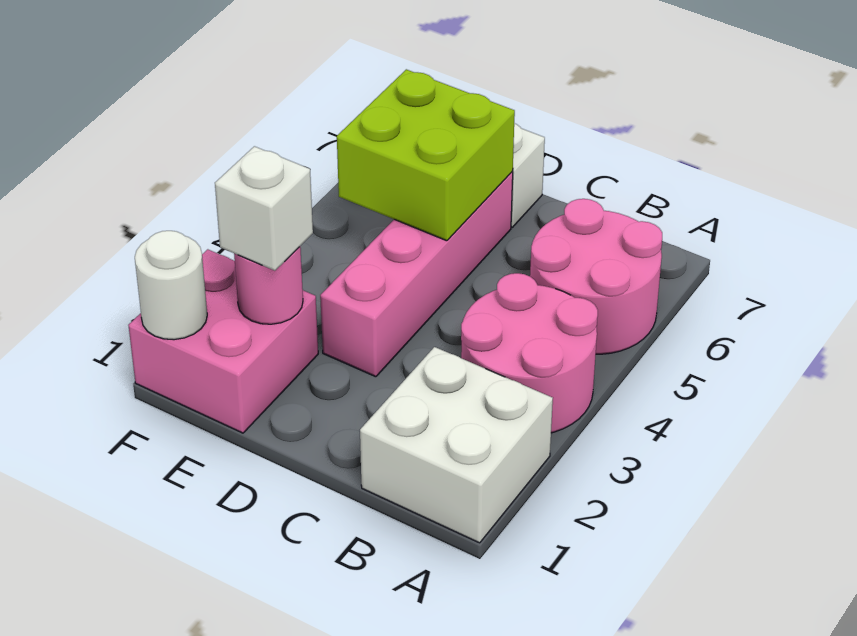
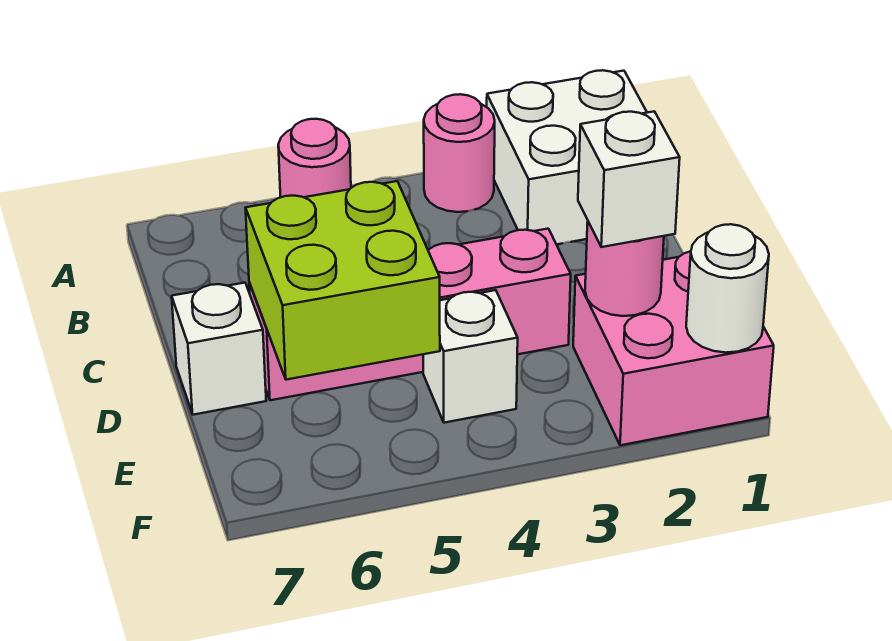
pink round brick A3:B4 level 1 -> pink round brick A3 level 1
pink round brick A5:B6 level 1 -> pink round brick A5 level 1
none -> white brick E4 level 1

